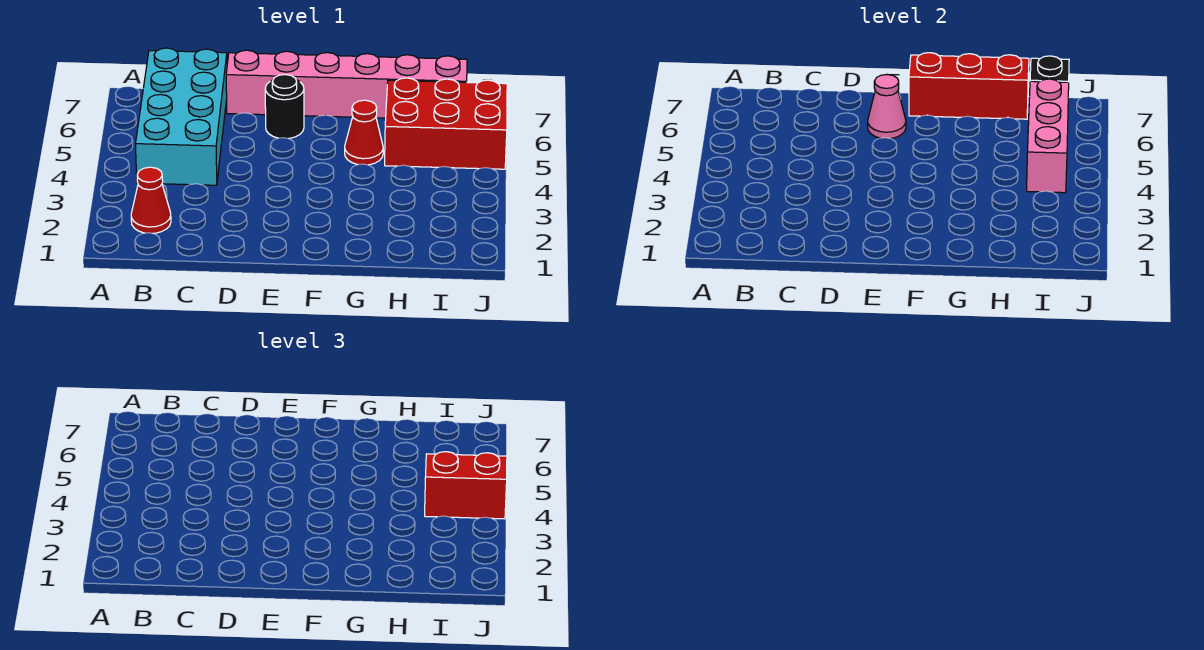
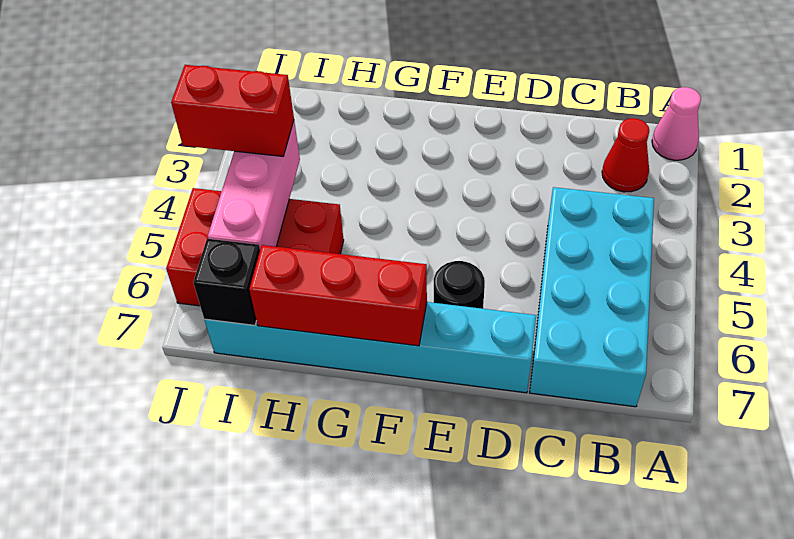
pink brick D7:I7 level 1 -> cyan brick D7:I7 level 1
pink cone E6 level 2 -> pink cone A1 level 1
red cone G5 level 1 -> none

